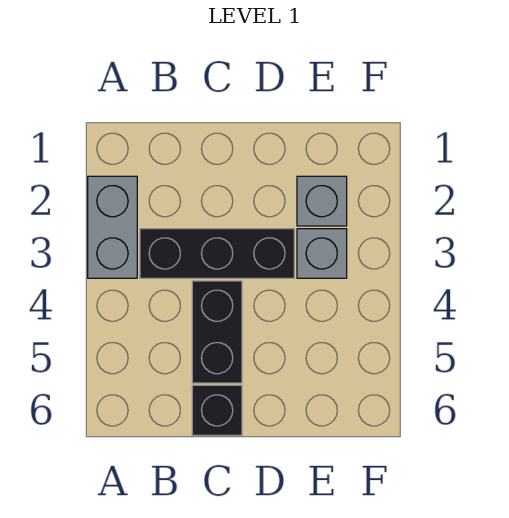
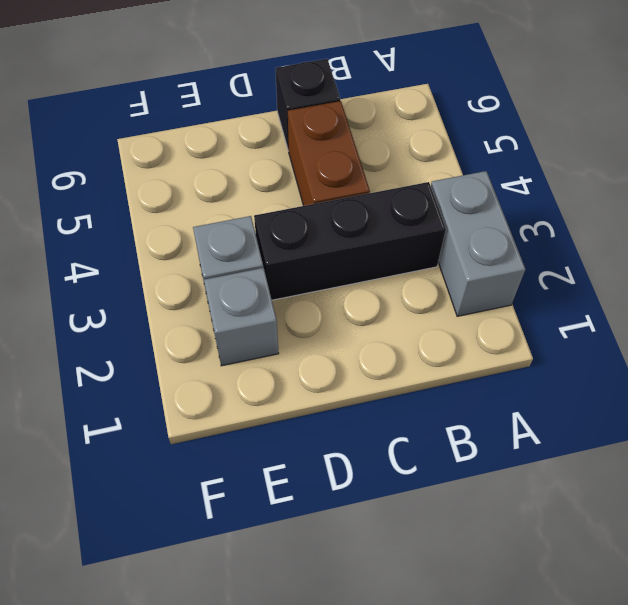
black brick C4:C5 level 1 -> brown brick C4:C5 level 1

